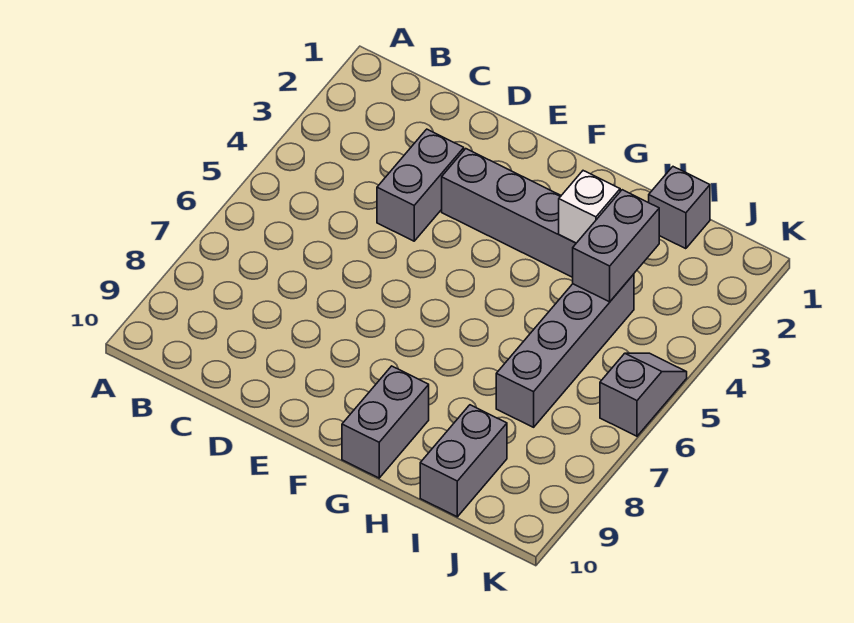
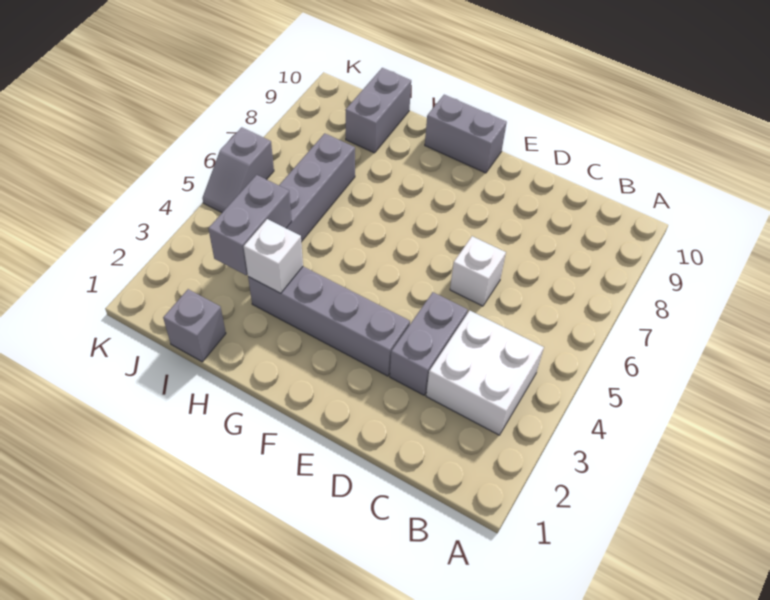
none -> white brick B3:C4 level 1
none -> white brick D6 level 1
grey brick G9:G10 level 1 -> grey brick F10:G10 level 1

